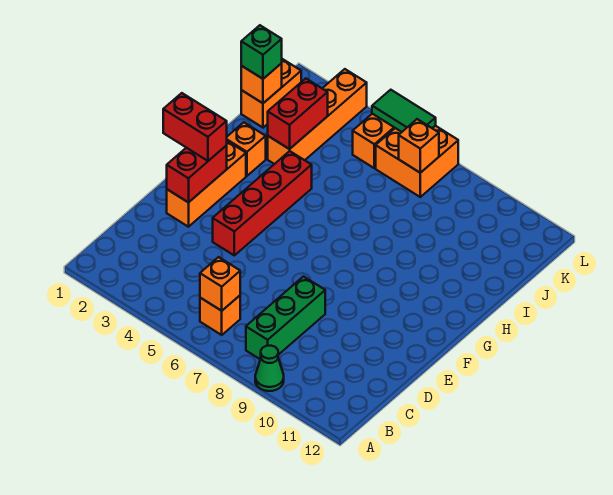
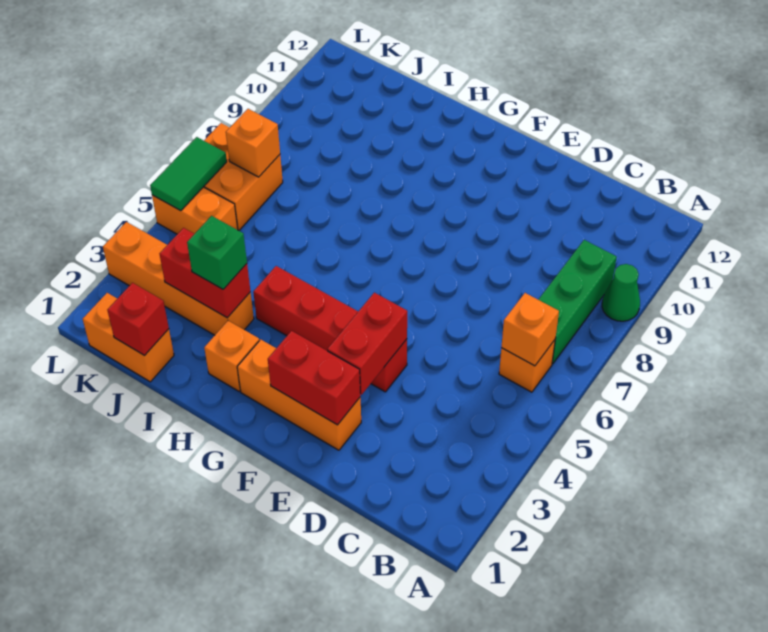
green brick B8:D8 level 1 -> green brick B7:B9 level 1
red brick F1:F2 level 3 -> red brick E3:E4 level 2
orange brick J1 level 2 -> red brick J1 level 2
green brick J1 level 3 -> green brick I3 level 3

